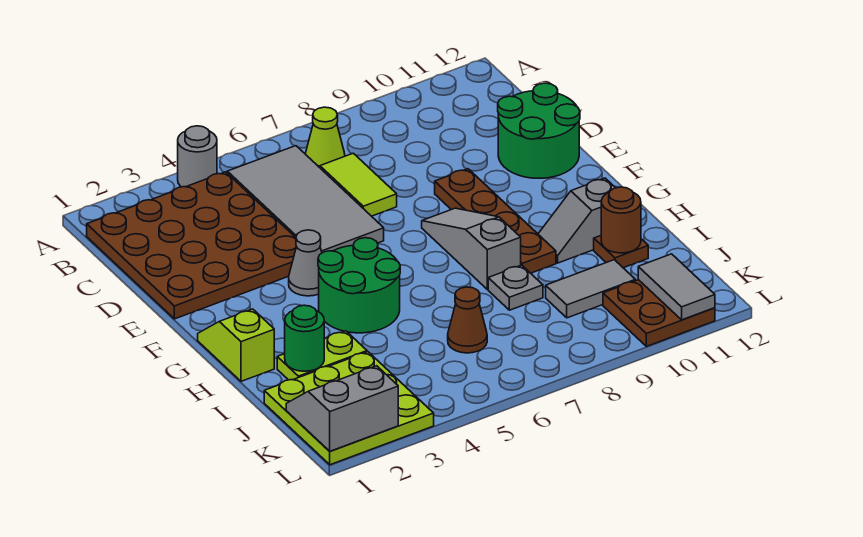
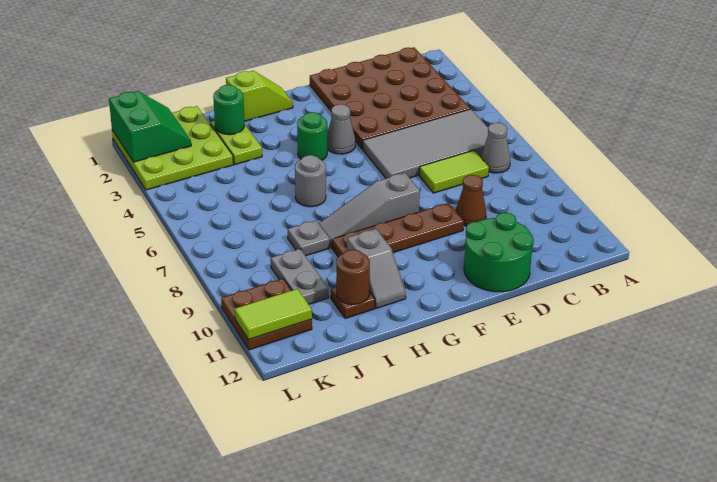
grey round brick A4 level 1 -> grey round brick H6 level 1
lime cone B7 level 1 -> grey cone B7 level 1
grey slope F8:H8 level 1 top H -> grey slope F8:H8 level 1 top F
green round brick G4:H5 level 1 -> green round brick G4 level 1
grey slope H10:H11 level 1 top 11 -> grey slope H10:H11 level 1 top 10
brown cone J6 level 1 -> brown cone D9 level 1
grey tile J9:J10 level 1 -> grey plate J9:J10 level 1
grey slope K1:L2 level 2 top L -> green slope K1:L2 level 2 top L
grey tile K11:L11 level 2 -> lime tile K11:L11 level 2

